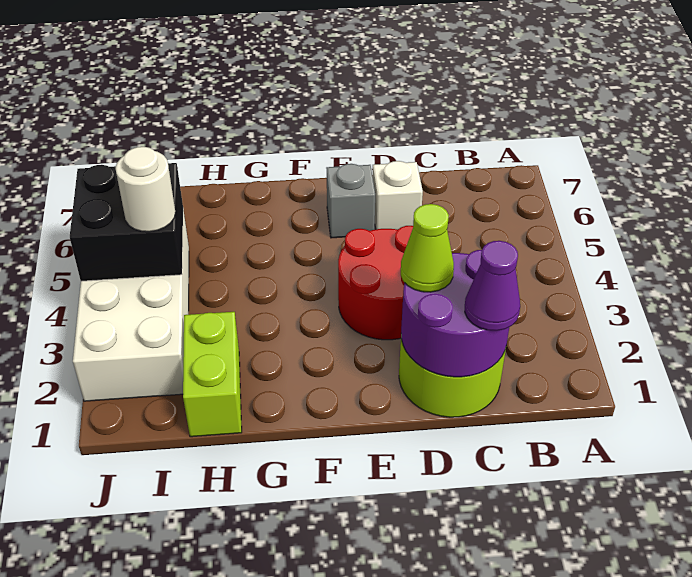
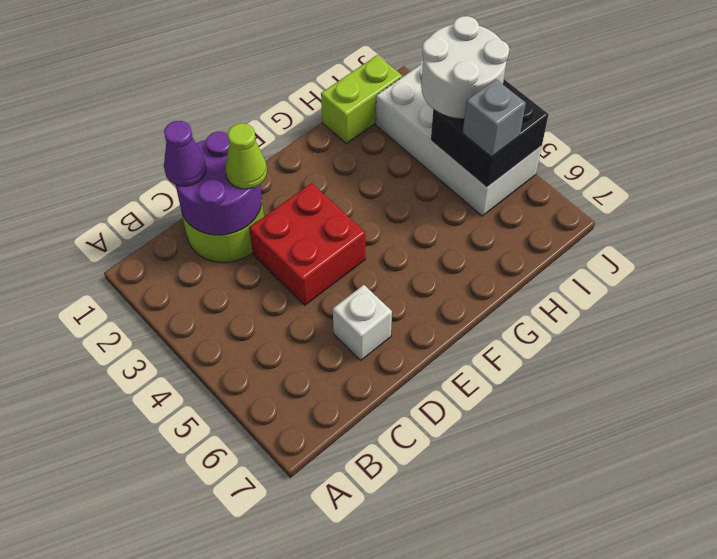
red round brick D3:E4 level 1 -> red brick D3:E4 level 1
grey brick E6 level 1 -> grey brick I5 level 3
lime brick H1:H2 level 1 -> lime brick H1:I1 level 1
white round brick I4 level 3 -> white round brick I3:J4 level 3

